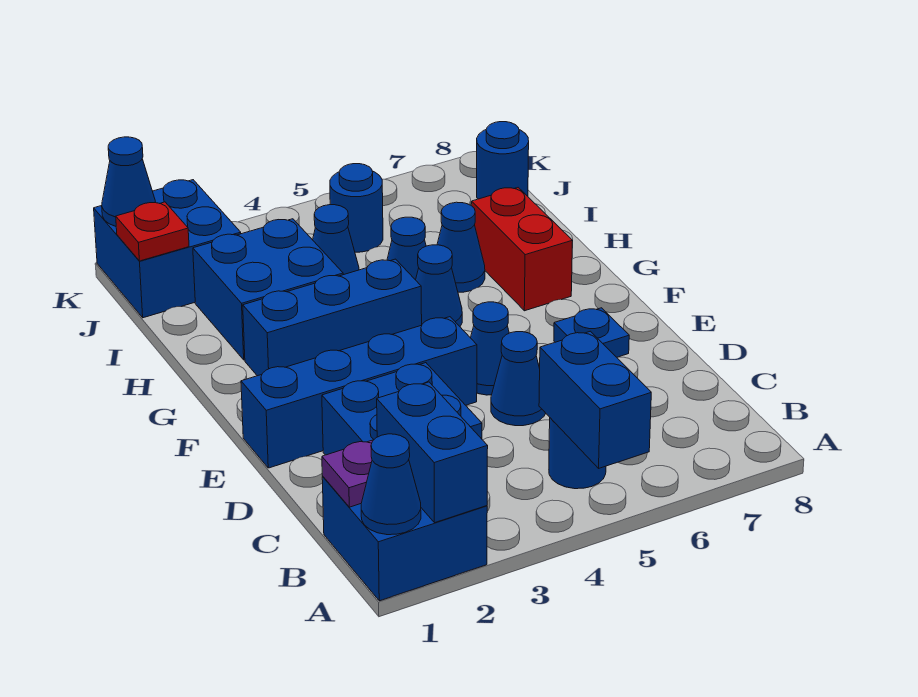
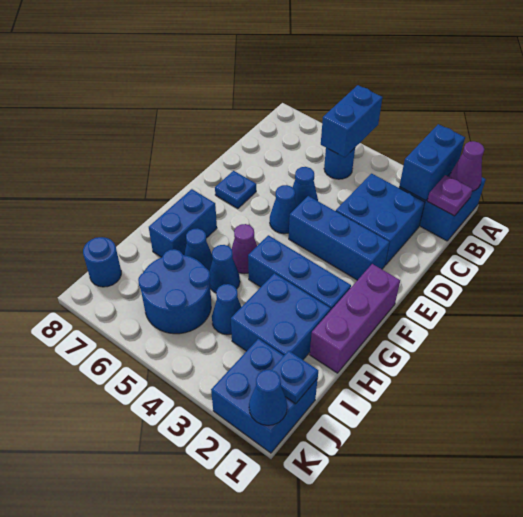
blue cone A1 level 2 -> purple cone A1 level 2
blue brick E1:E4 level 1 -> blue brick E2:E4 level 1
none -> purple brick F1:H1 level 1
blue cone G5 level 1 -> purple cone G5 level 1
red brick G7:H7 level 1 -> blue brick G7:H7 level 1
red plate J1 level 2 -> blue plate J1 level 2
blue round brick J5 level 1 -> blue round brick I5:J6 level 1

